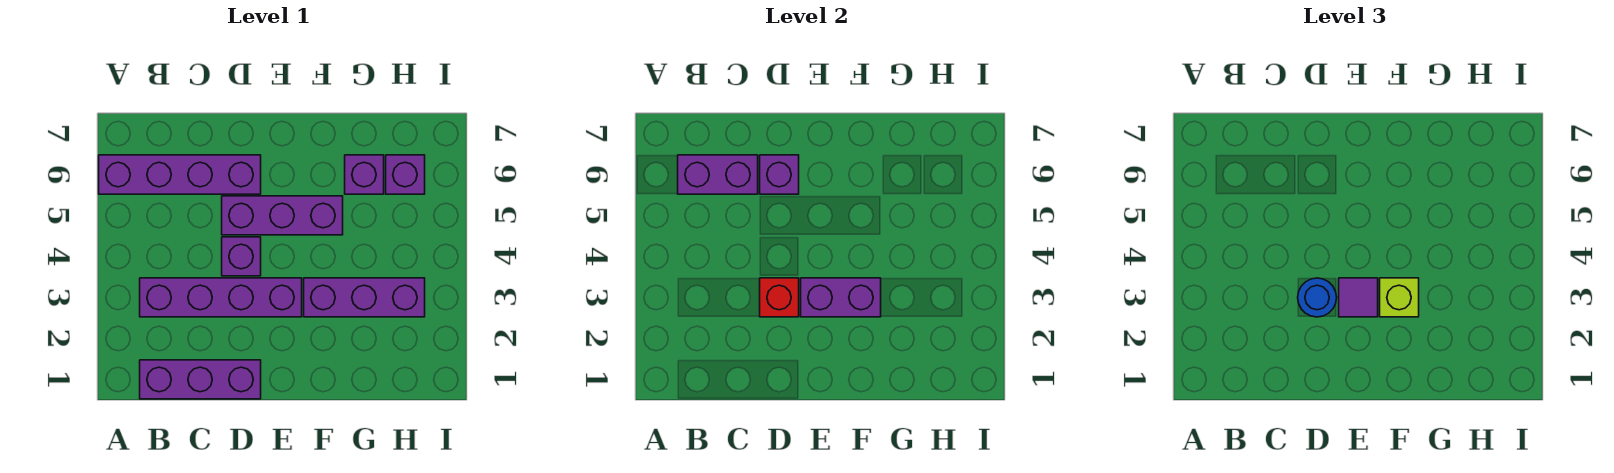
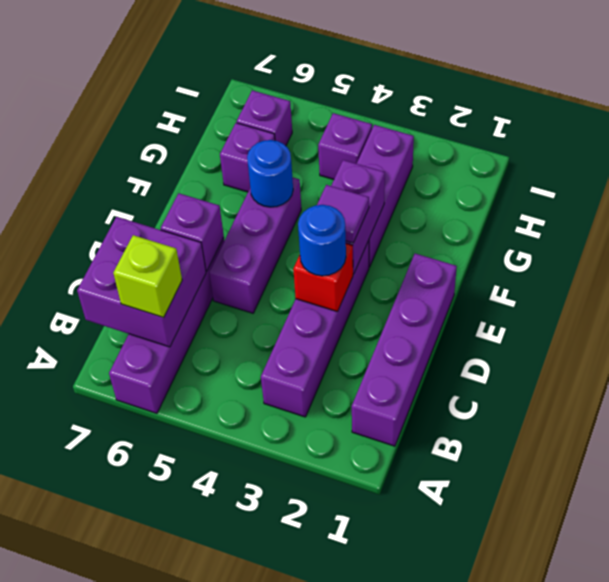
purple brick B1:D1 level 1 -> purple brick B1:E1 level 1
purple brick B6:C6 level 2 -> purple brick B6:C7 level 2
purple brick D4 level 1 -> purple brick H4 level 1
lime brick F3 level 3 -> lime brick B6 level 3
none -> blue round brick F5 level 2

